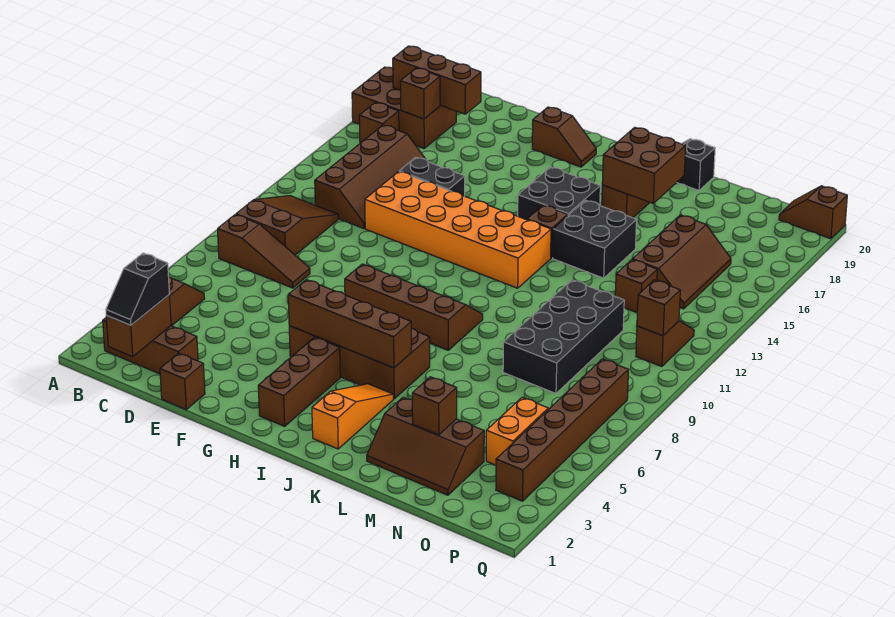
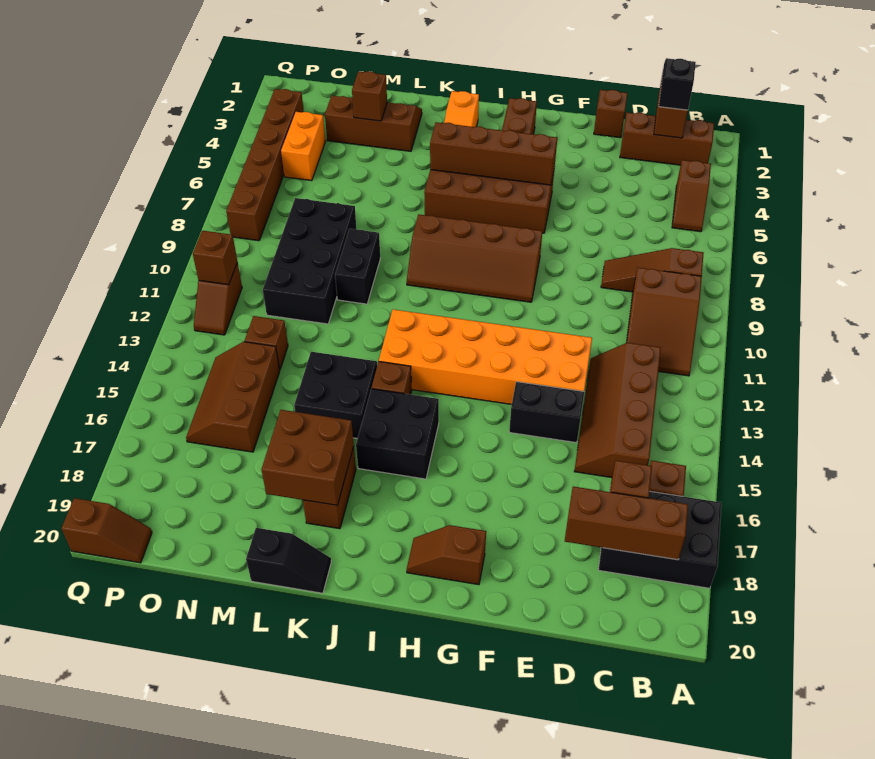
brown brick A17:C18 level 1 -> black brick A17:C18 level 1
none -> black brick L9:L10 level 1

